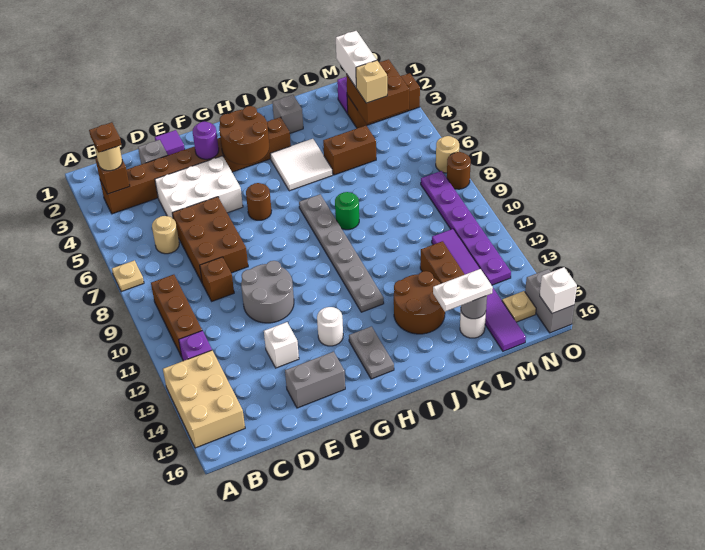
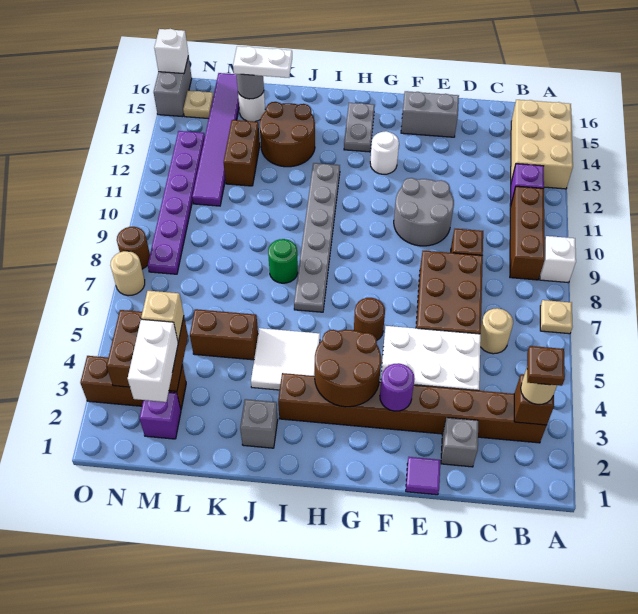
white brick E13 level 1 -> white brick A9 level 1

